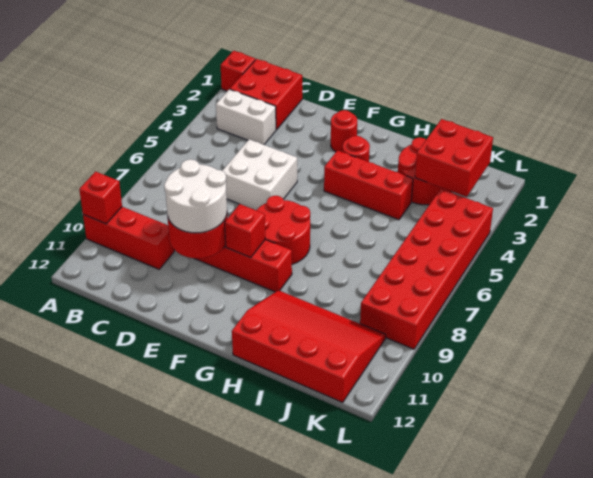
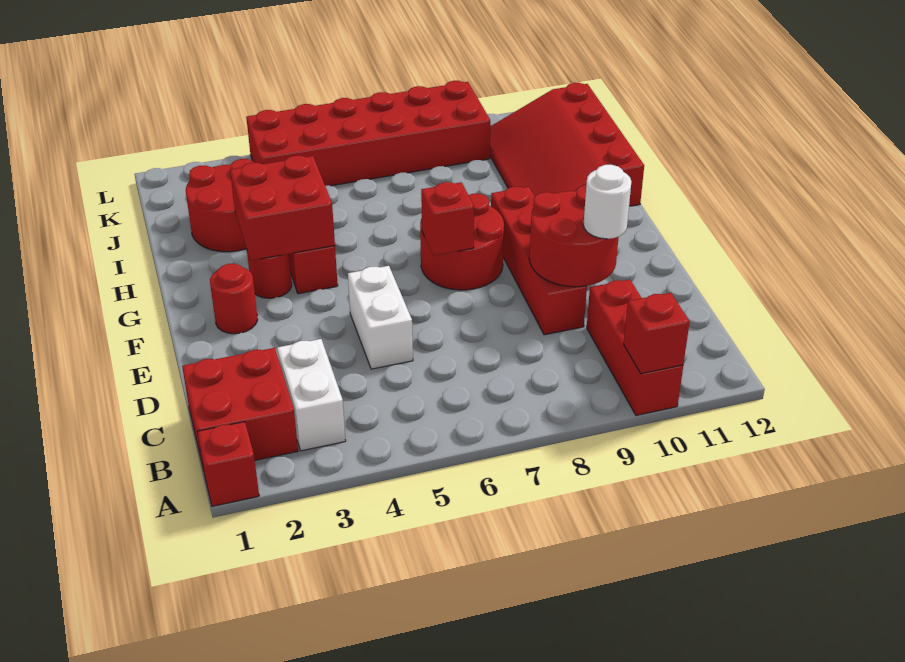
white brick D5:E6 level 1 -> white brick D5:E5 level 1
white round brick D9:E10 level 3 -> white round brick D10 level 3
red brick F9 level 2 -> red brick F7 level 2
red brick J2:K3 level 2 -> red brick G3:H4 level 2

